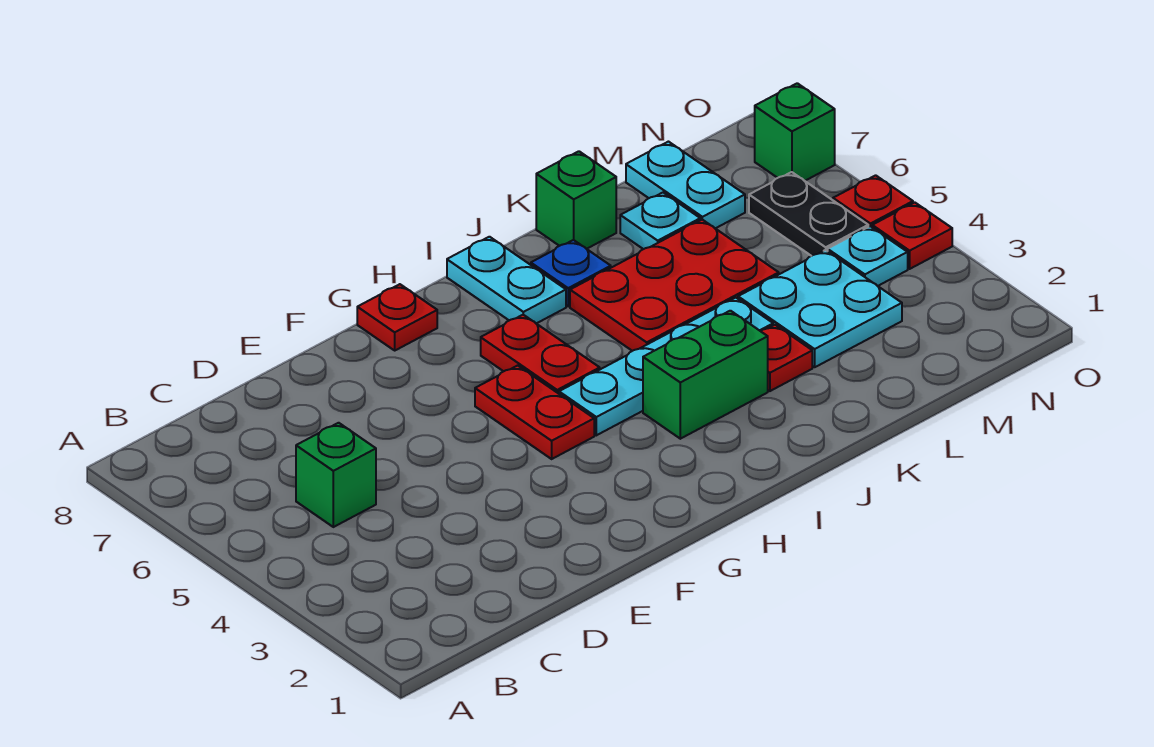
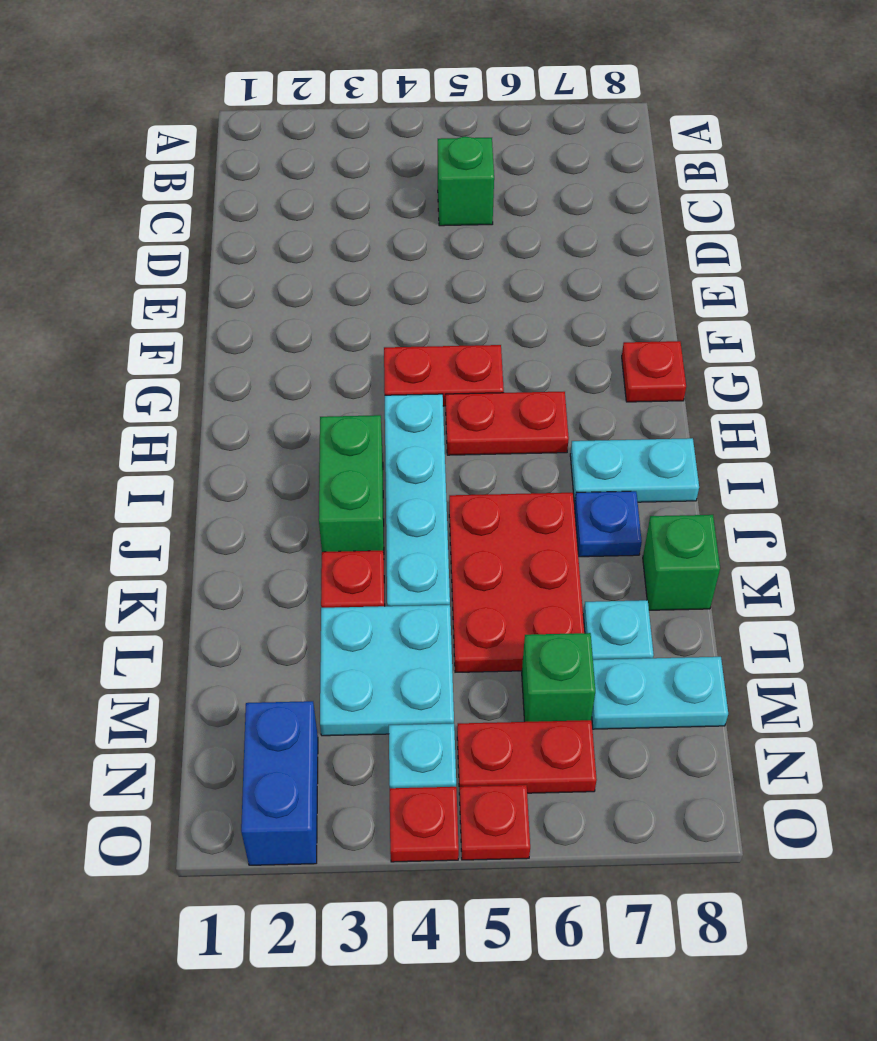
none -> blue brick N2:O2 level 1
black plate N5:N6 level 1 -> red plate N5:N6 level 1
green brick O7 level 1 -> green brick M6 level 1

